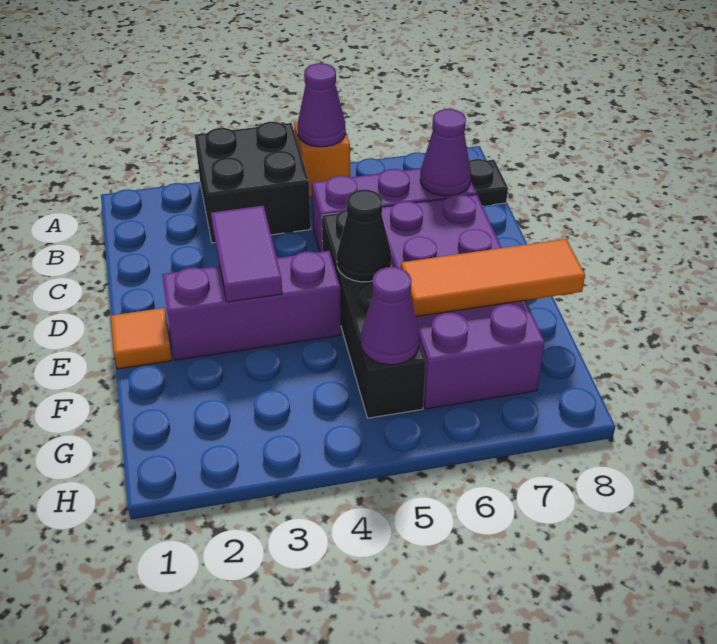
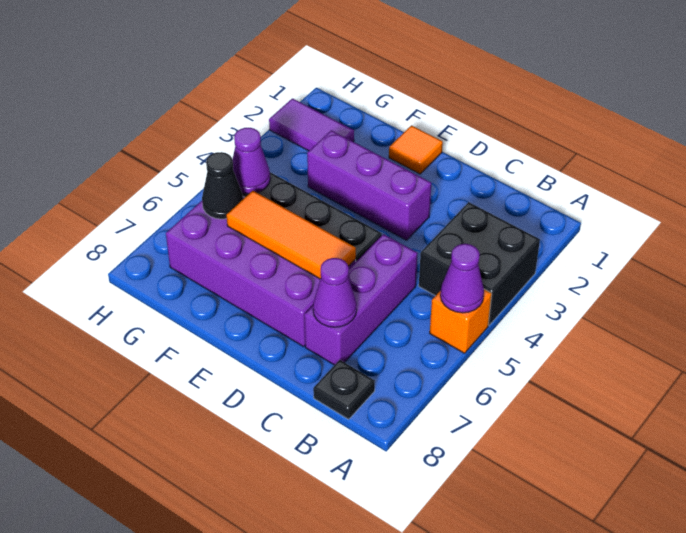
purple tile D3:E3 level 2 -> purple tile G2:H2 level 1
purple brick E2:E4 level 1 -> purple brick D3:F3 level 1
black cone E5 level 2 -> black cone G6 level 2
orange tile F6:F8 level 2 -> orange tile D6:F6 level 2

